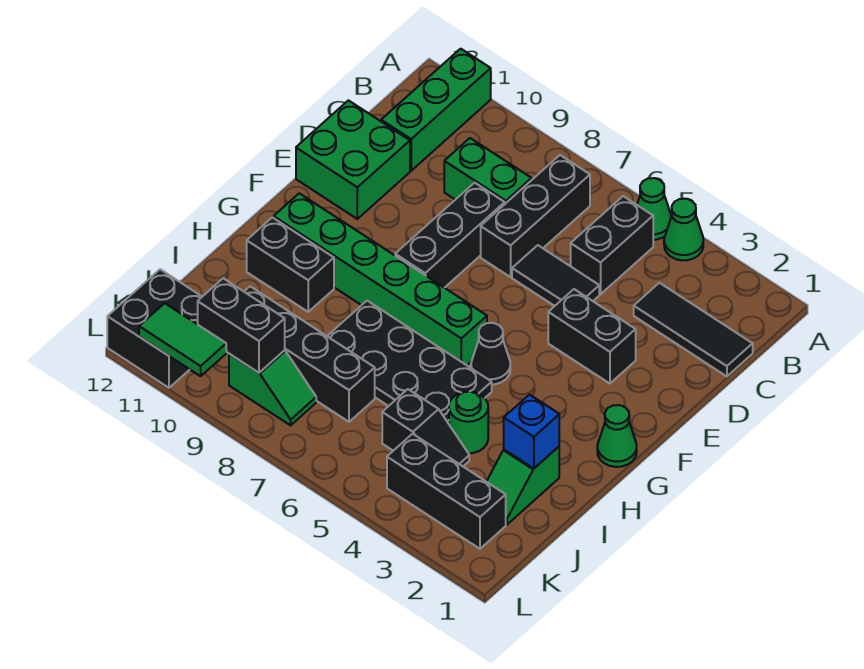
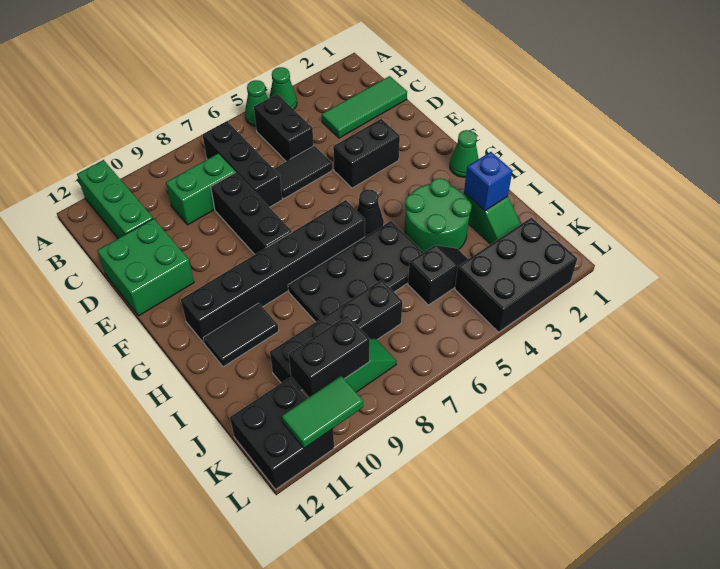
black tile C1:C3 level 1 -> green tile C1:C3 level 1
green brick G6:G11 level 1 -> black brick G6:G11 level 1
black brick H10:H11 level 1 -> black tile H10:H11 level 1
green round brick I4 level 1 -> green round brick H3:I4 level 1
black brick K2:K4 level 1 -> black brick K2:L4 level 1

